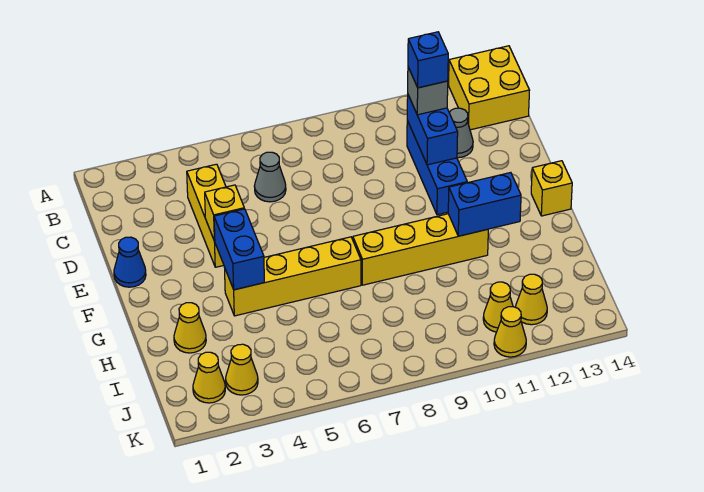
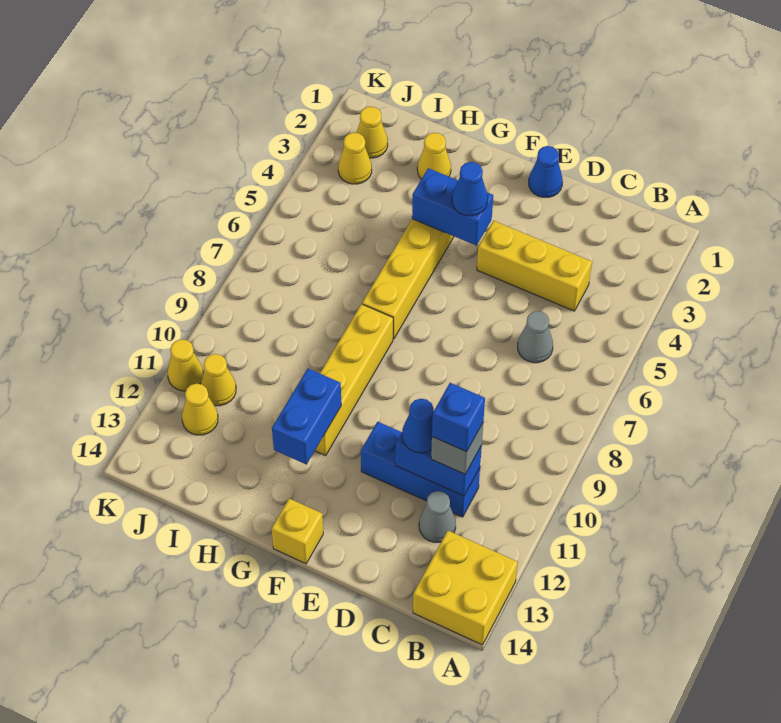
none -> blue cone D11 level 3
yellow brick E4 level 2 -> none
none -> blue cone F4 level 3

